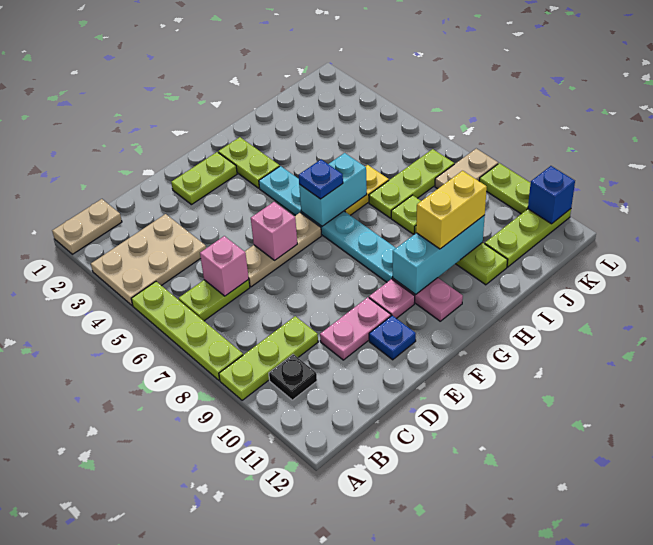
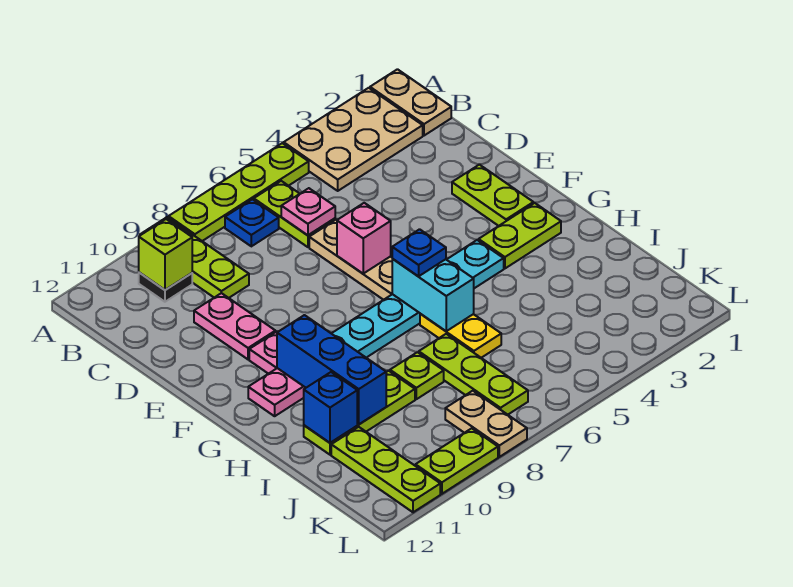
tan plate A3:C4 level 1 -> tan plate A2:B4 level 1
none -> lime brick B10 level 2
pink brick C6 level 2 -> pink plate C6 level 2
blue plate E11 level 1 -> blue plate B7 level 1
cyan brick G10:I10 level 2 -> blue brick G10:I10 level 2
yellow brick H10:I10 level 3 -> none
blue brick L11 level 2 -> blue brick I11 level 2

